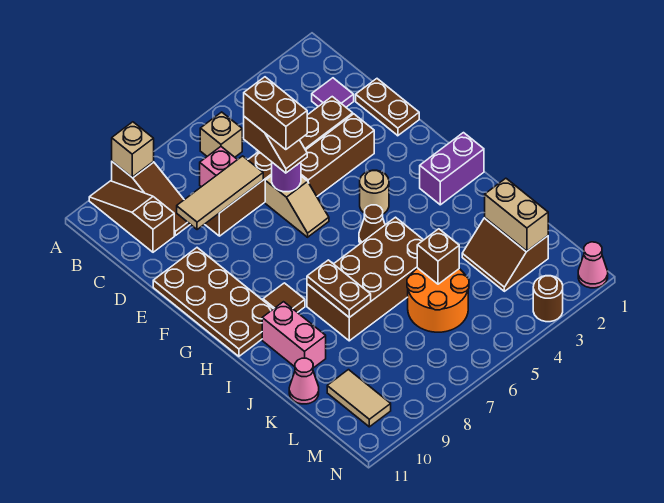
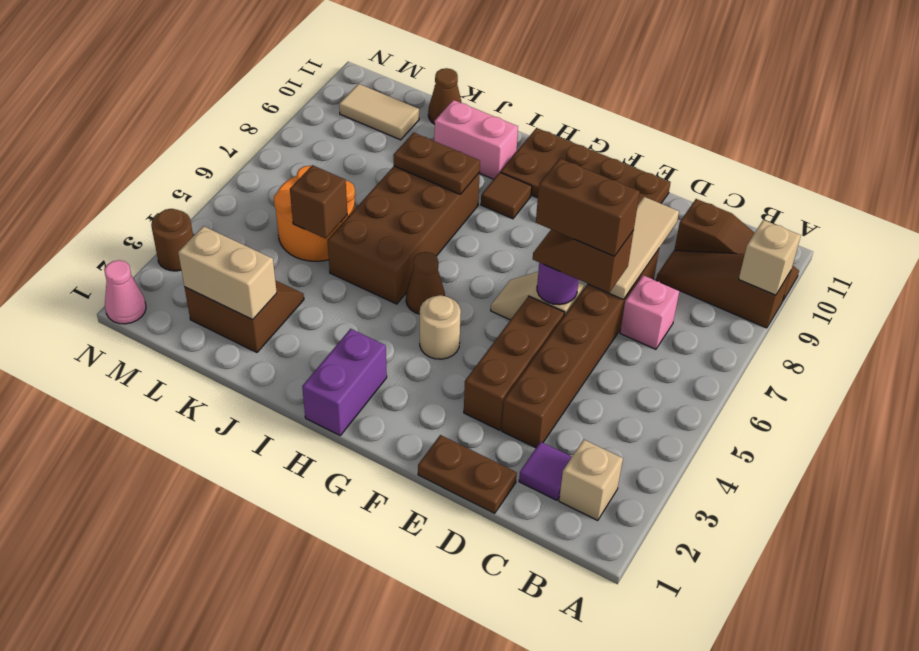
tan brick B6 level 1 -> tan brick B2 level 1
pink cone K11 level 1 -> brown cone K11 level 1

